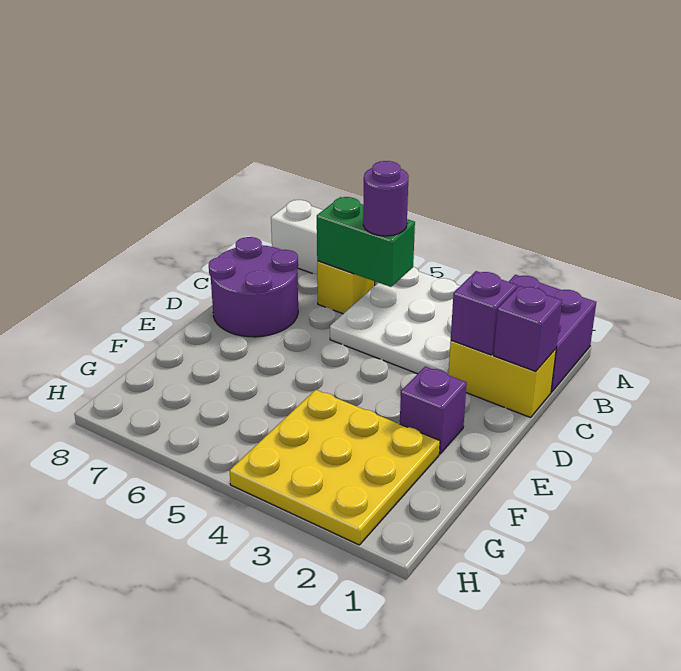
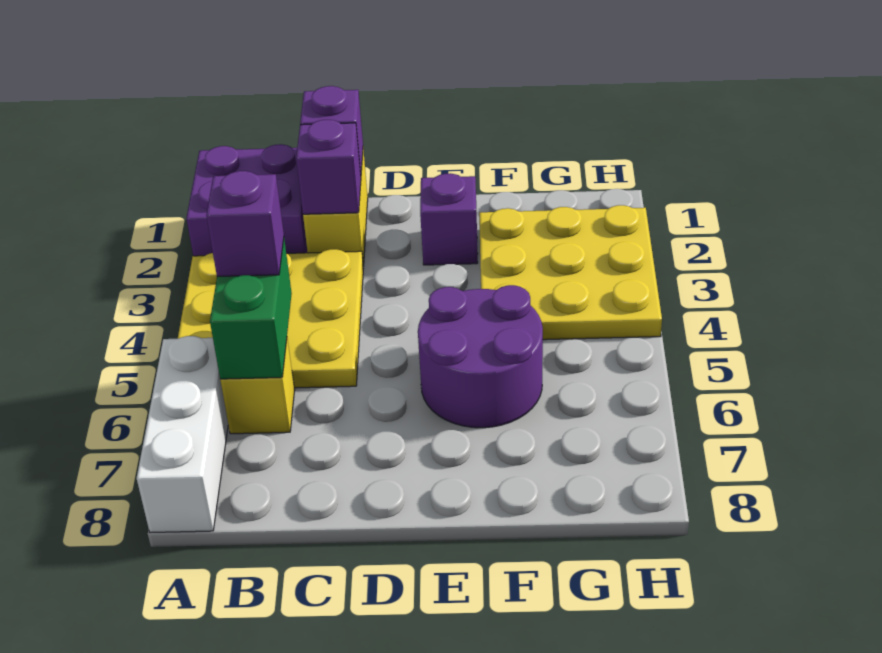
white plate A3:C5 level 1 -> yellow plate A3:C5 level 1
purple round brick B5 level 3 -> purple brick B5 level 3
purple round brick C7:D8 level 1 -> purple round brick E5:F6 level 1

